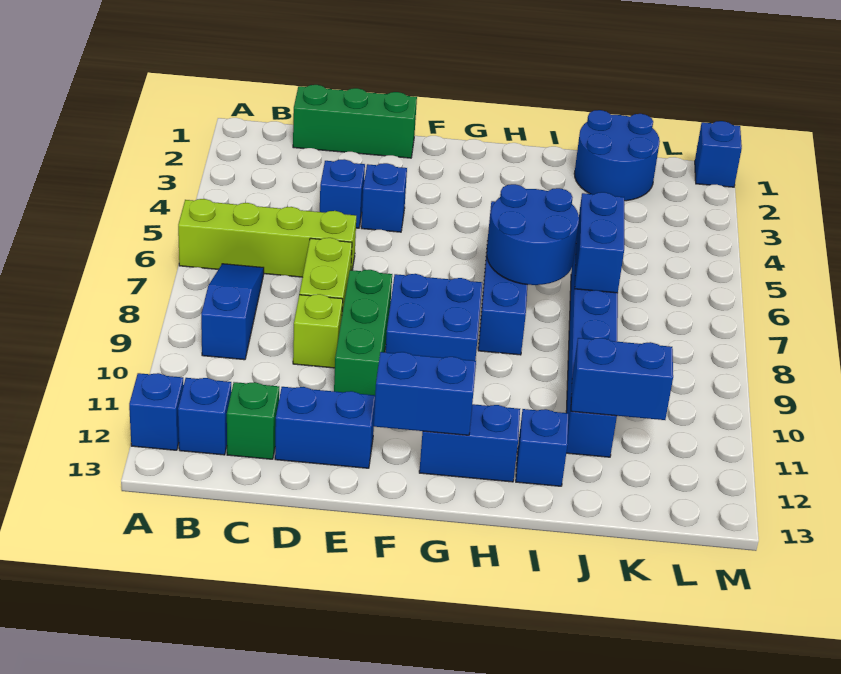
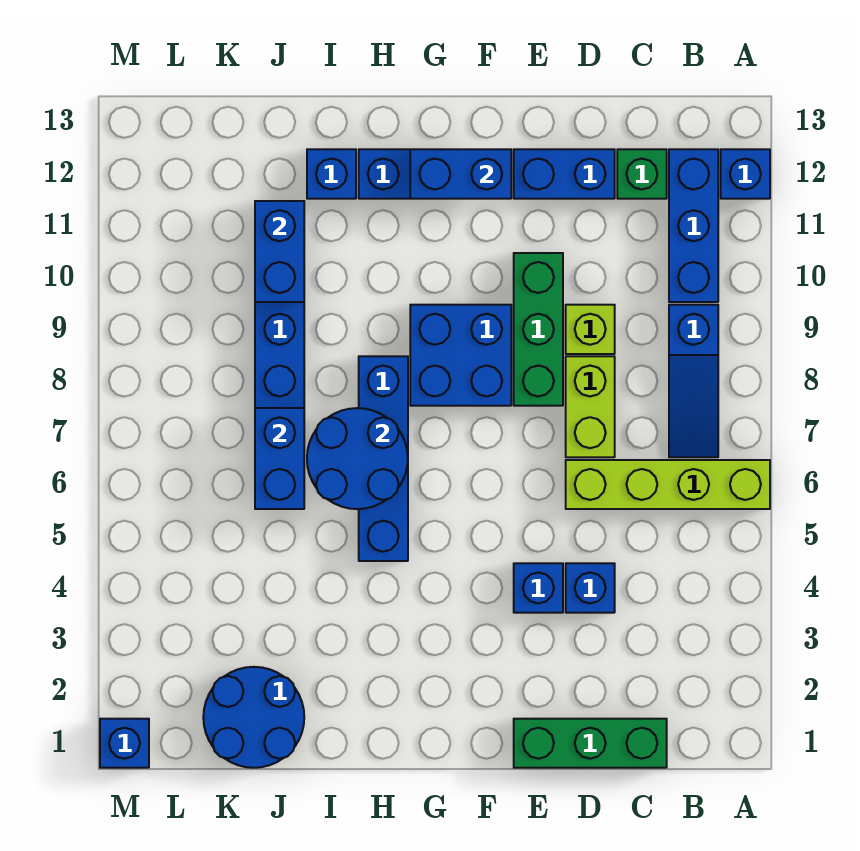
blue brick B12 level 1 -> blue brick B10:B12 level 1
blue brick J11:K11 level 2 -> blue brick J10:J11 level 2

